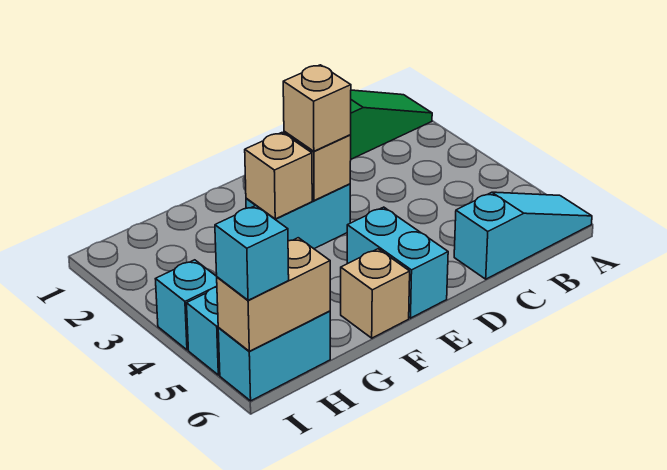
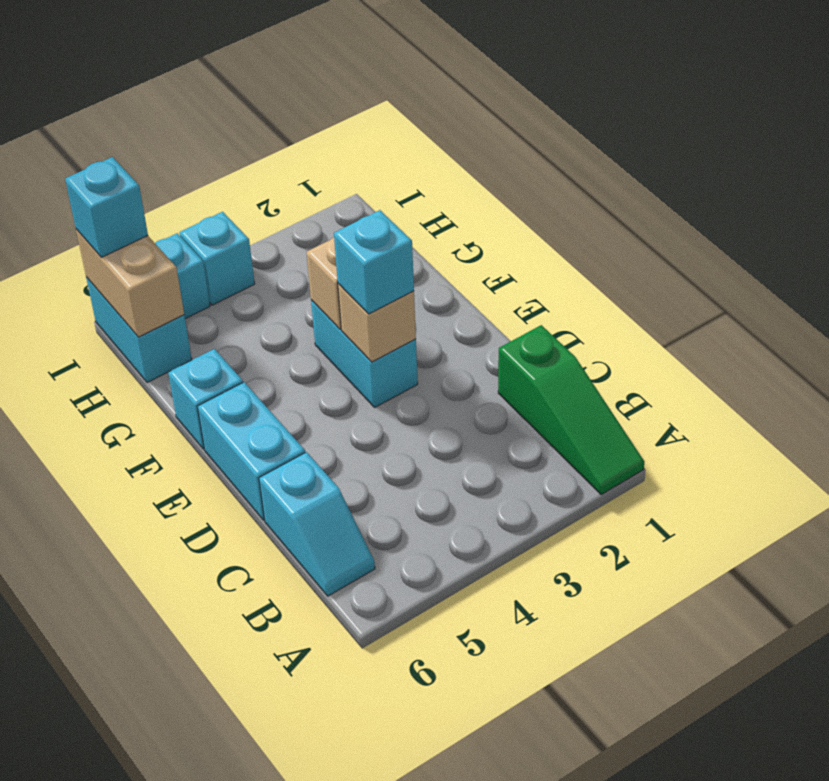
cyan slope A6:C6 level 1 top C -> cyan slope B6:C6 level 1 top C
tan brick E3 level 3 -> cyan brick E3 level 3
cyan brick E5:E6 level 1 -> cyan brick D6:E6 level 1
tan brick F6 level 1 -> cyan brick F6 level 1

